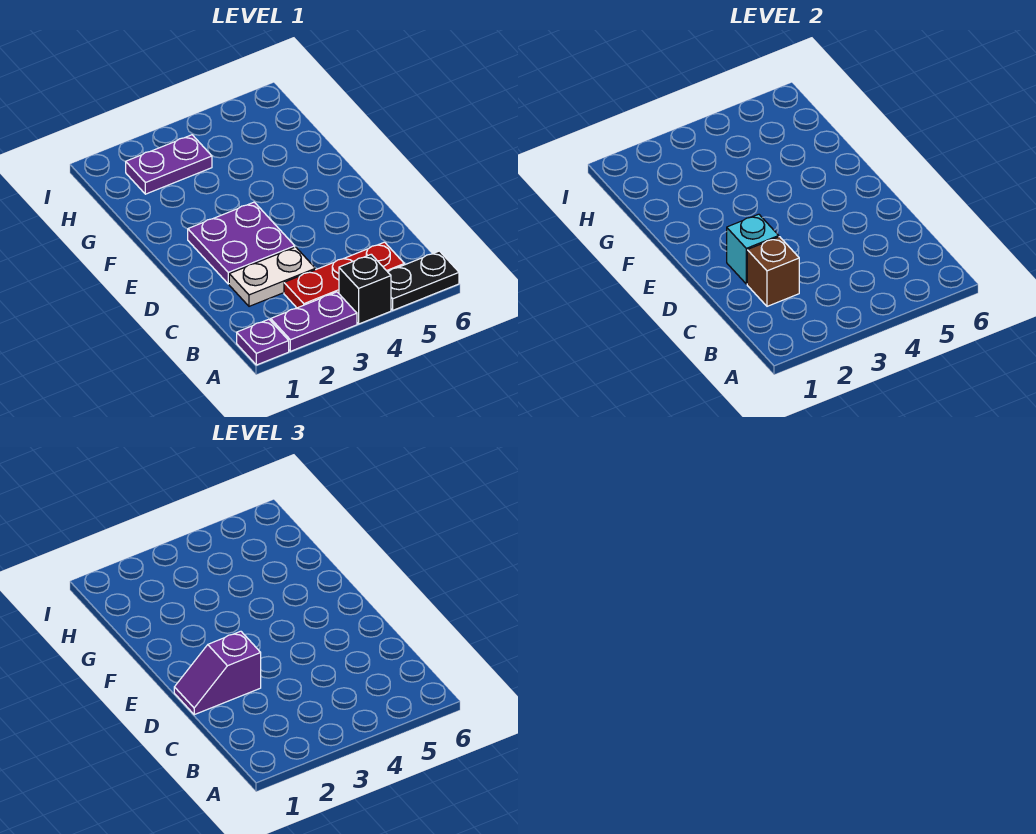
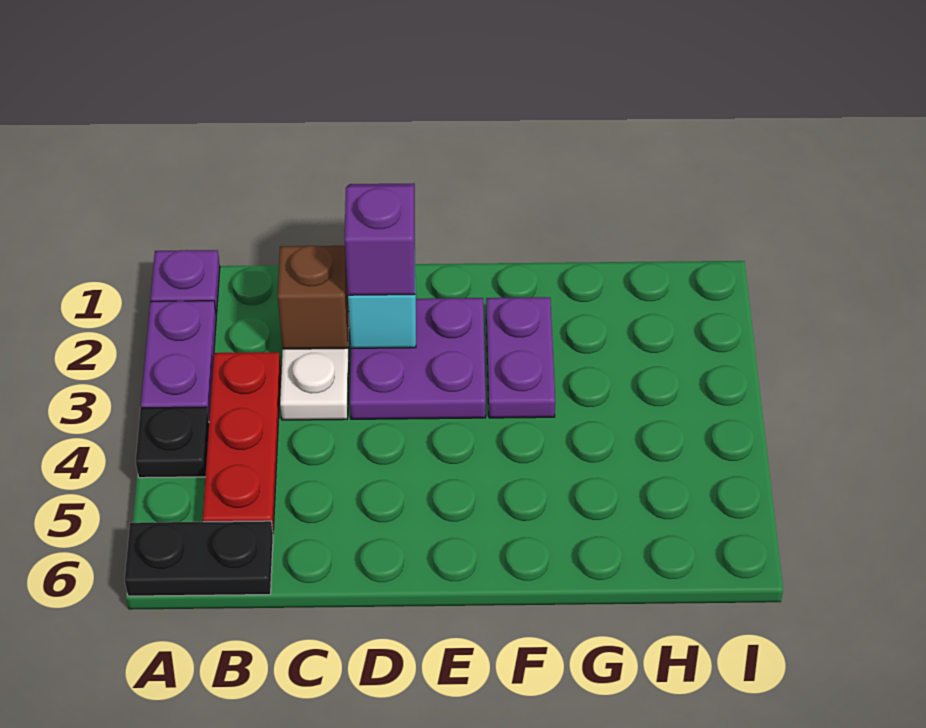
black brick A4 level 1 -> black plate A4 level 1
black plate A5:A6 level 1 -> black plate A6:B6 level 1
purple plate H2:H3 level 1 -> purple plate F2:F3 level 1

